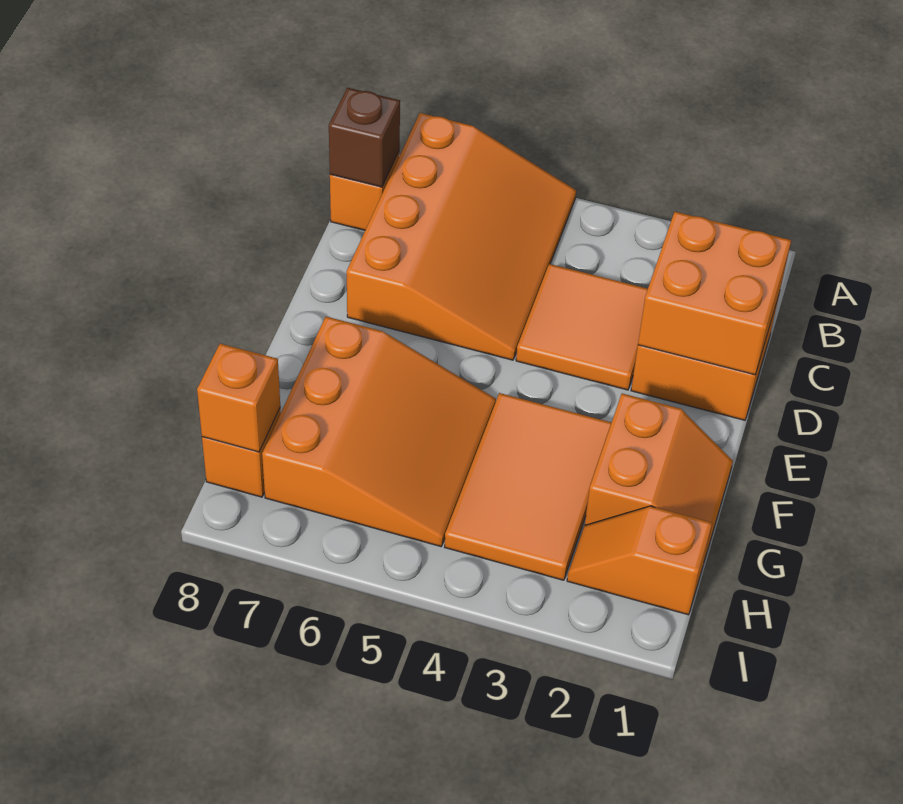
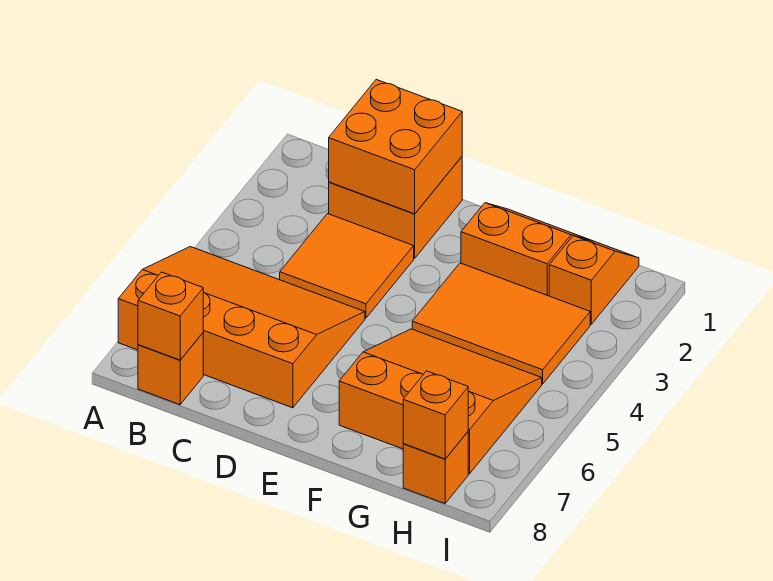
brown brick B8 level 2 -> orange brick B8 level 2
orange slope H1:H2 level 1 top 1 -> orange slope H1:H2 level 1 top 2

